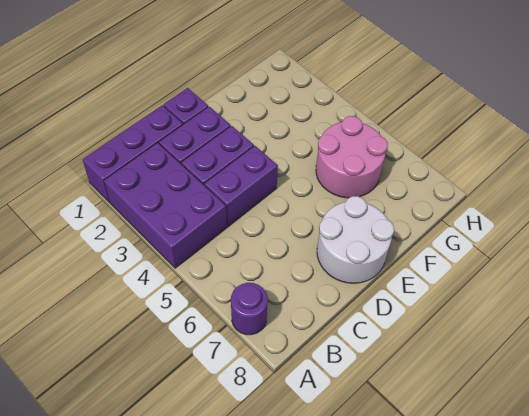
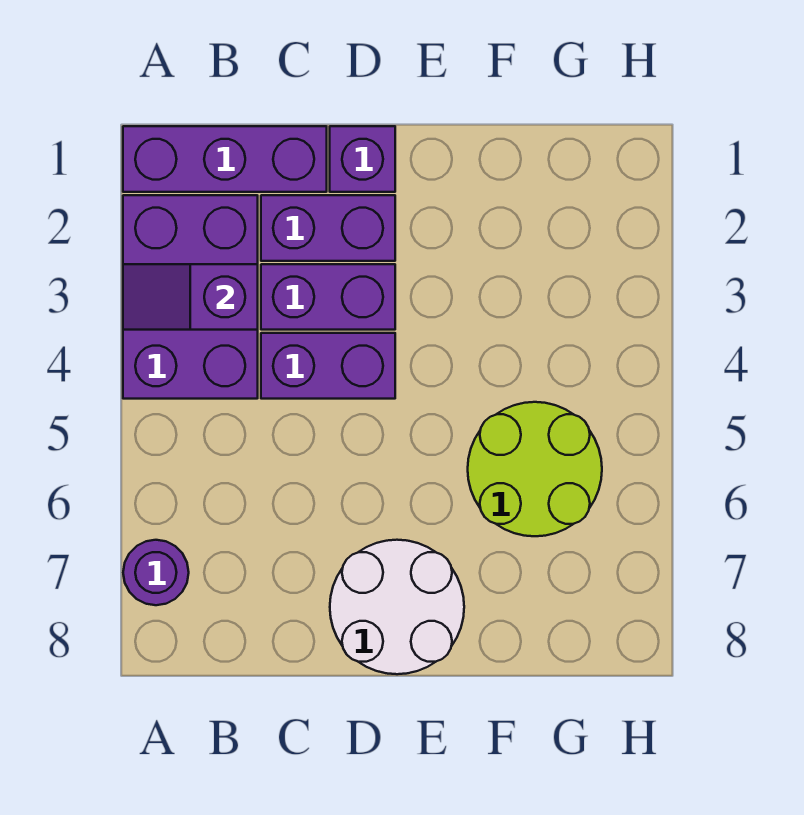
none -> purple slope A3:B3 level 2 top B
pink round brick F5:G6 level 1 -> lime round brick F5:G6 level 1

